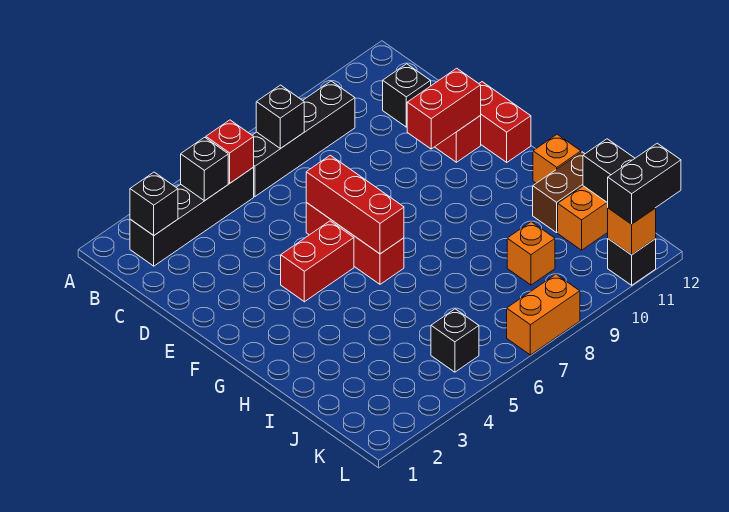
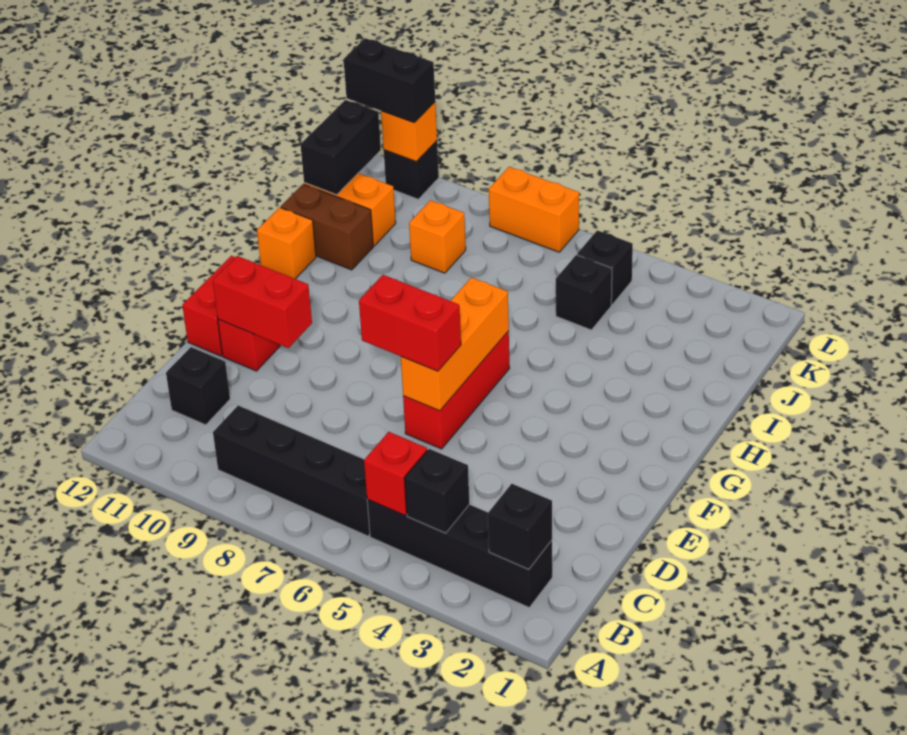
black brick B7 level 2 -> black brick J5 level 1
red brick E6:G6 level 2 -> orange brick E6:G6 level 2
red brick F4:F5 level 1 -> red brick E6:E7 level 3

